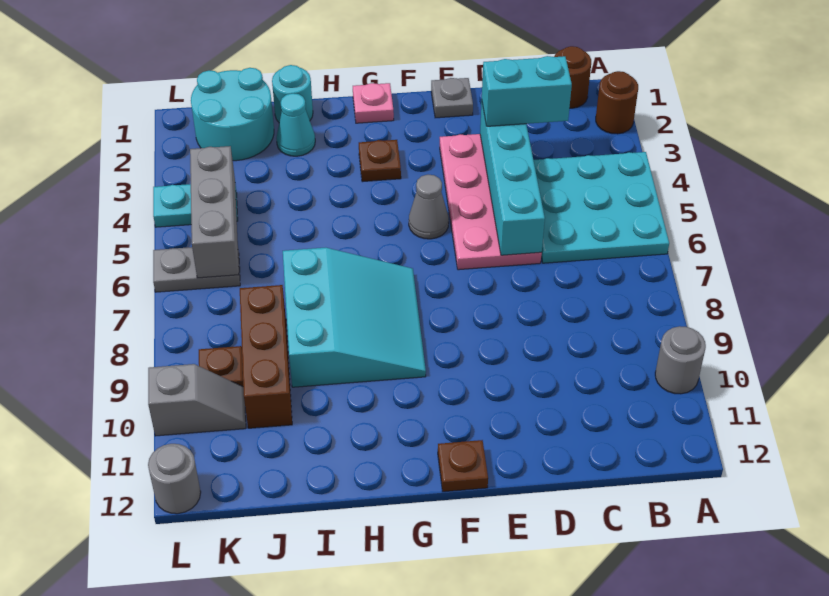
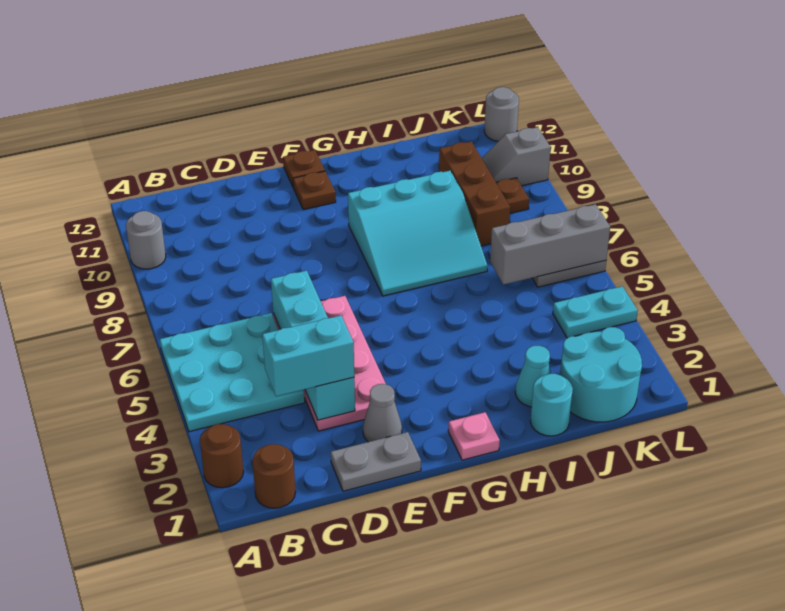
grey plate E1 level 1 -> grey plate D1:E1 level 1
grey cone F5 level 1 -> grey cone E2 level 1
brown plate G3 level 1 -> brown plate F11 level 1
cyan slope G7:I9 level 1 top I -> cyan slope G7:I9 level 1 top 9
grey brick K4:K6 level 2 -> grey brick J6:L6 level 2

